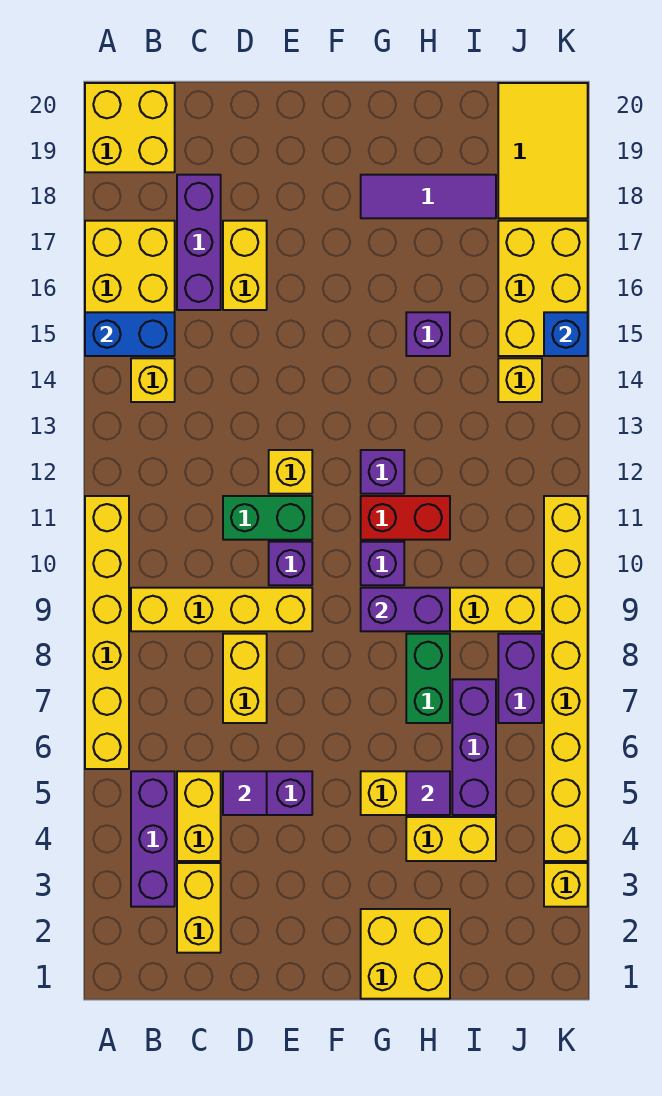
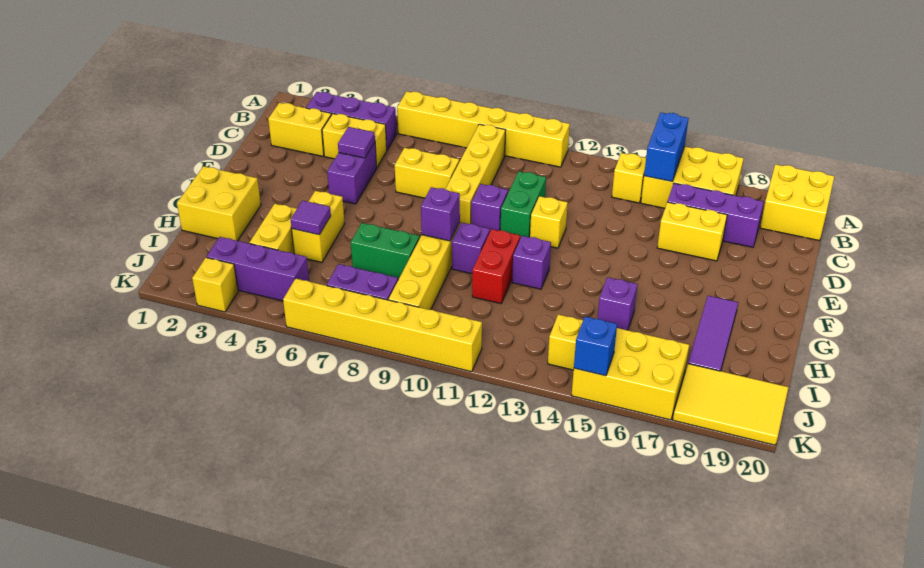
purple brick G9:H9 level 2 -> purple brick G9 level 2
purple brick I5:I7 level 1 -> purple brick J3:J5 level 1
yellow brick K4:K11 level 1 -> yellow brick K6:K11 level 1

